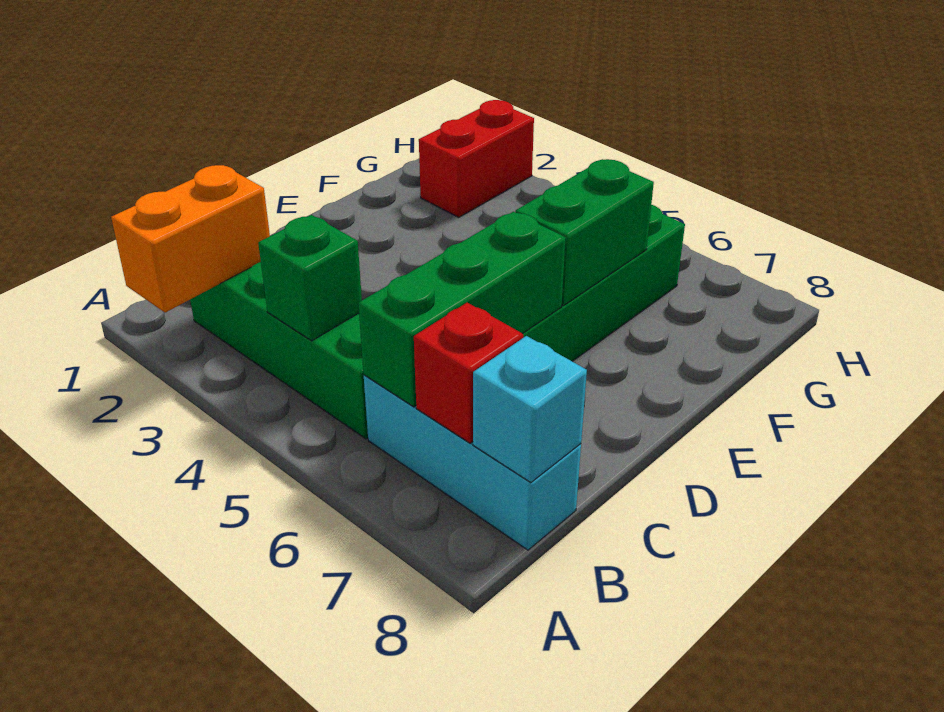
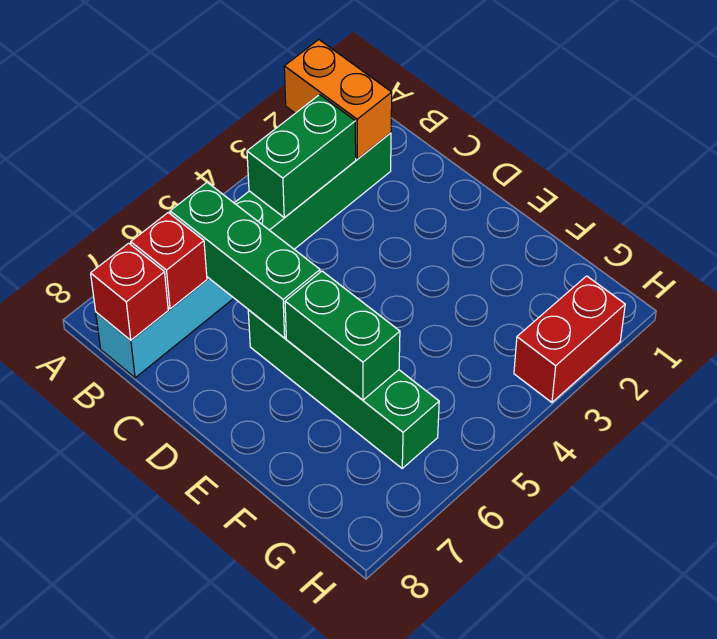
green brick B4 level 2 -> green brick B3:B4 level 2
cyan brick B8 level 2 -> red brick B8 level 2
red brick G2:H2 level 1 -> red brick H2:H3 level 1

